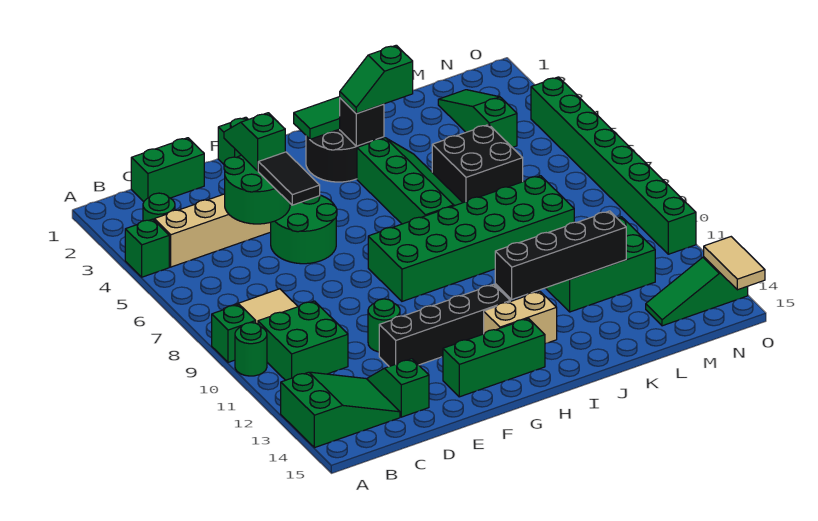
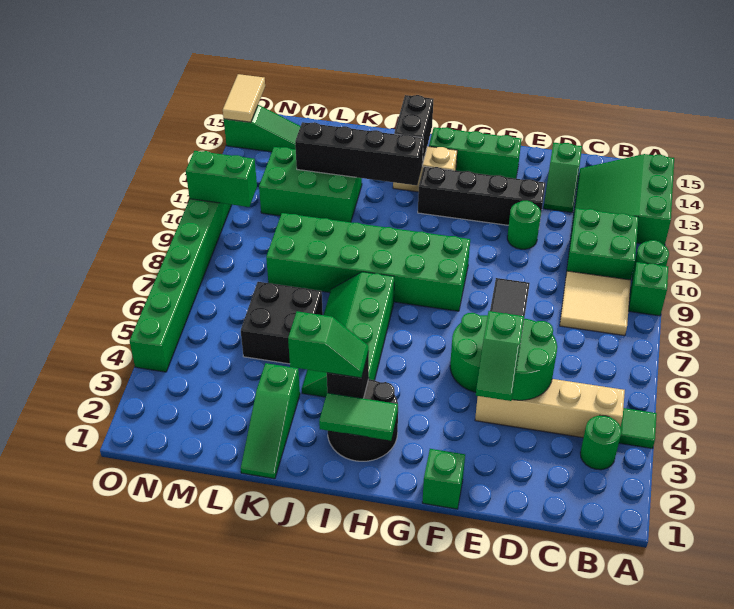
green brick A4 level 1 -> green tile A4 level 1
green slope A13:C14 level 1 top A -> green slope A12:C14 level 1 top A
green brick C1:D1 level 1 -> green brick N10:O10 level 2
none -> black brick I13:I14 level 2
green slope M2:M4 level 1 top 4 -> green slope K1:K3 level 1 top 3

